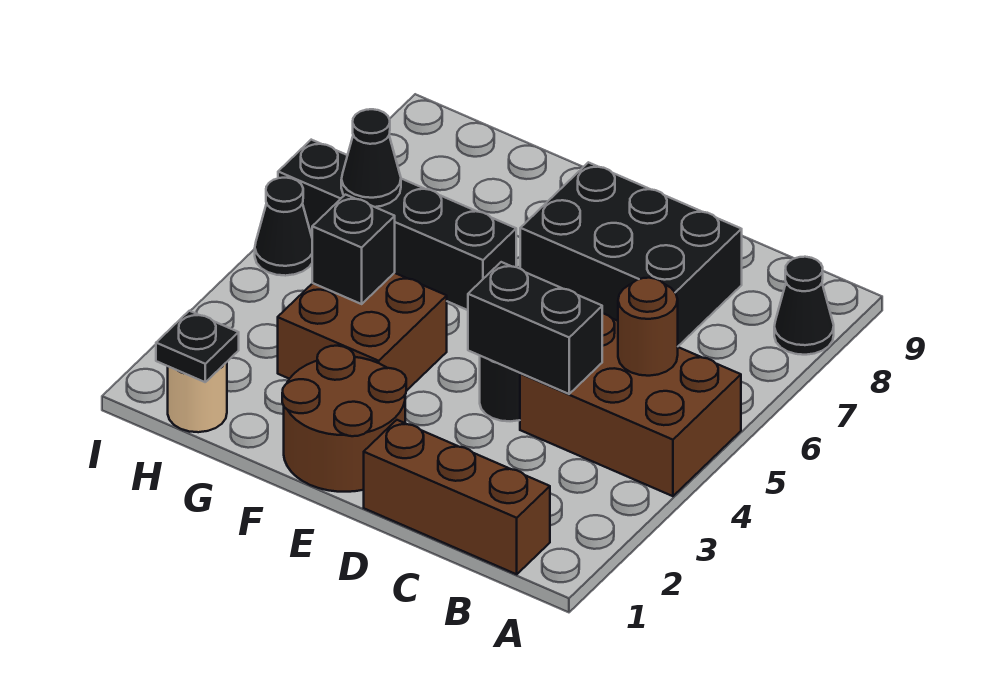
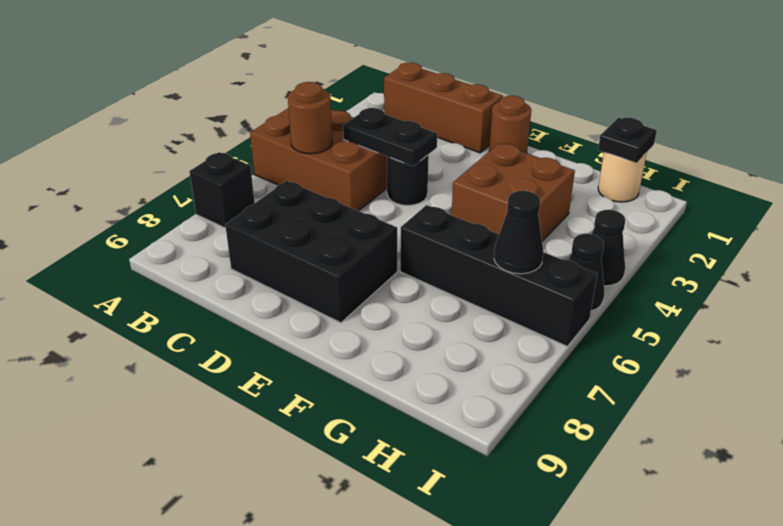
black cone A8 level 1 -> black cone I4 level 1
black brick C4:D4 level 2 -> black plate C4:D4 level 2
brown round brick E1:F2 level 1 -> brown round brick E1 level 1
black brick G4 level 2 -> black brick A7 level 1

